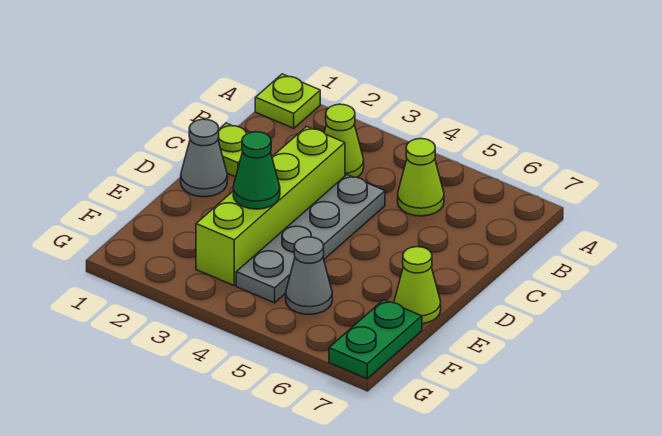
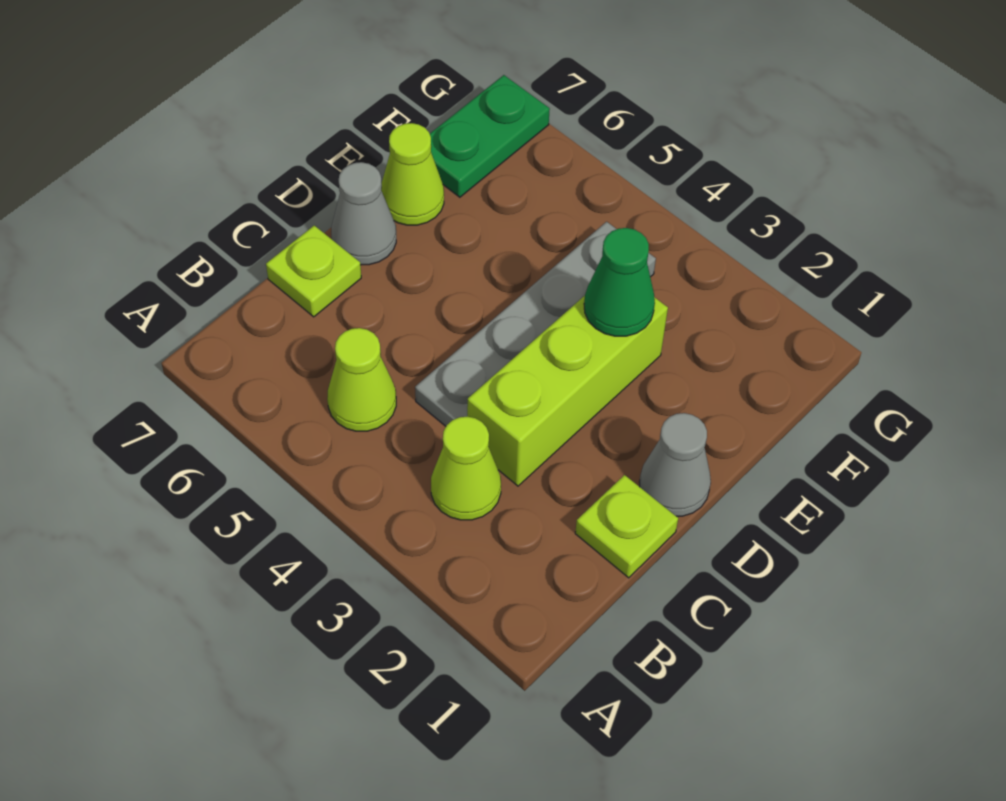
lime plate A1 level 1 -> lime plate C7 level 1
lime brick C3:F3 level 1 -> lime brick C3:E3 level 1
grey cone F5 level 1 -> grey cone D7 level 1

